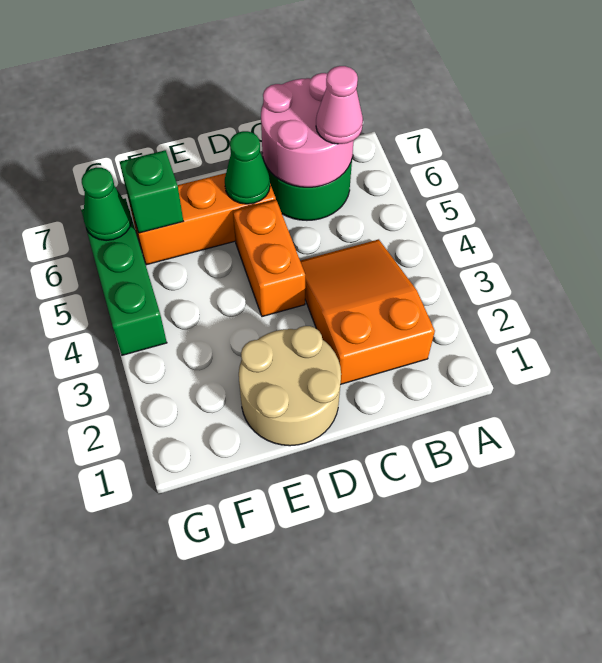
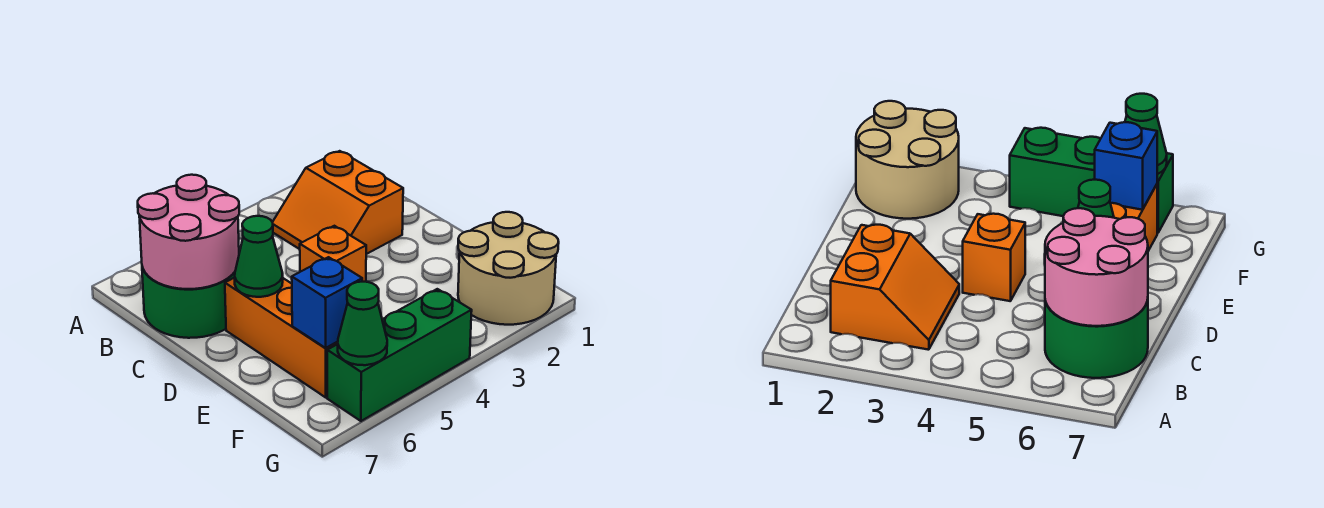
orange slope B2:C4 level 1 top 2 -> orange slope B2:C3 level 1 top 2
pink cone B6 level 3 -> none
tan round brick D1:E2 level 1 -> tan round brick F1:G2 level 1
orange brick D4:D5 level 1 -> orange brick D4 level 1
green brick F6 level 2 -> blue brick F6 level 2

